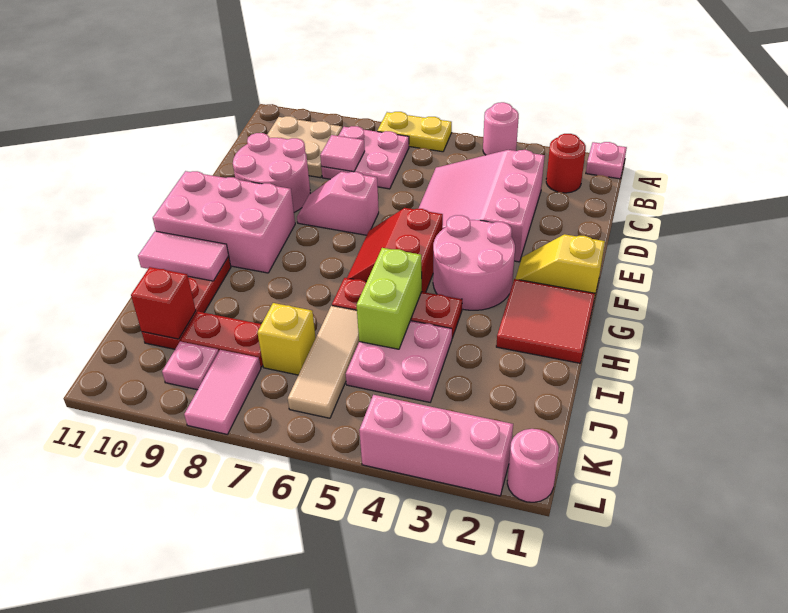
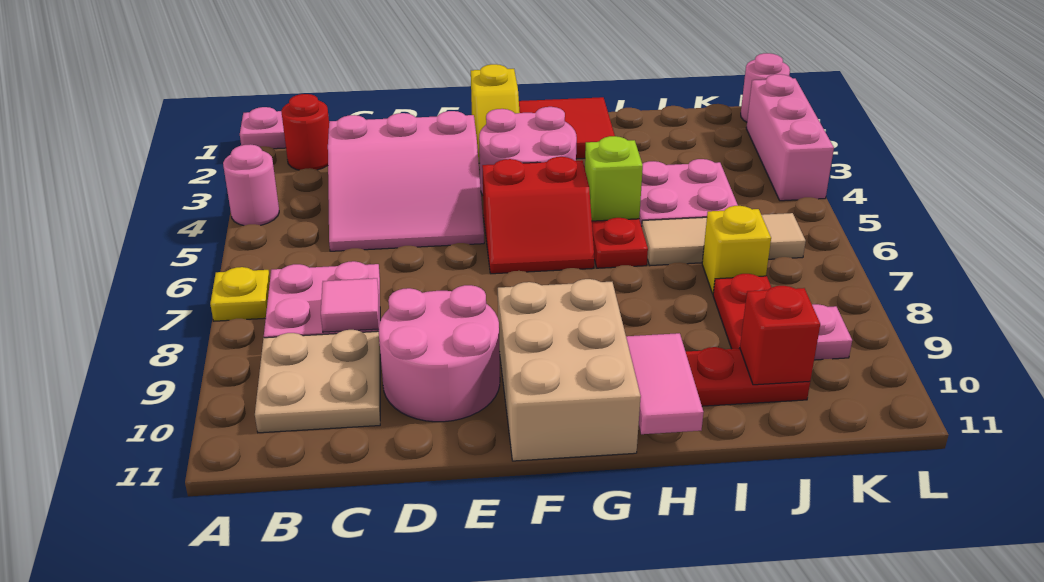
yellow plate A6:A7 level 1 -> yellow plate A7 level 1
pink slope E7:E8 level 1 top 7 -> none
pink brick F9:G11 level 1 -> tan brick F9:G11 level 1
lime brick H5:I5 level 2 -> lime brick H5 level 2
pink tile K8:L8 level 1 -> none

